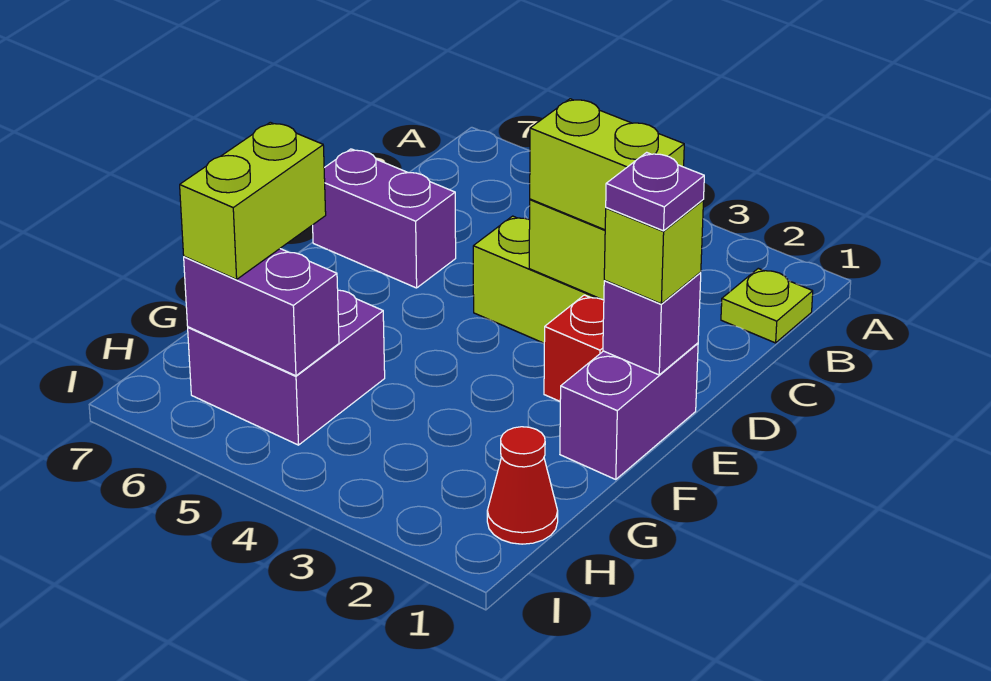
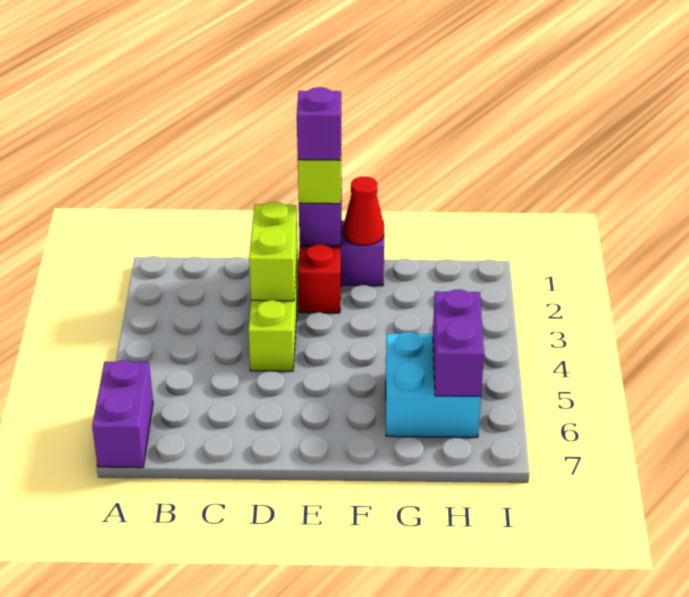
lime plate B1 level 1 -> none
lime brick D2:D3 level 3 -> none
purple brick D6:D7 level 1 -> purple brick A6:A7 level 1
purple plate E1 level 4 -> purple brick E1 level 4
purple brick G5:H6 level 1 -> cyan brick G5:H6 level 1
lime brick G6:H6 level 3 -> none
red cone H1 level 1 -> red cone F1 level 2

